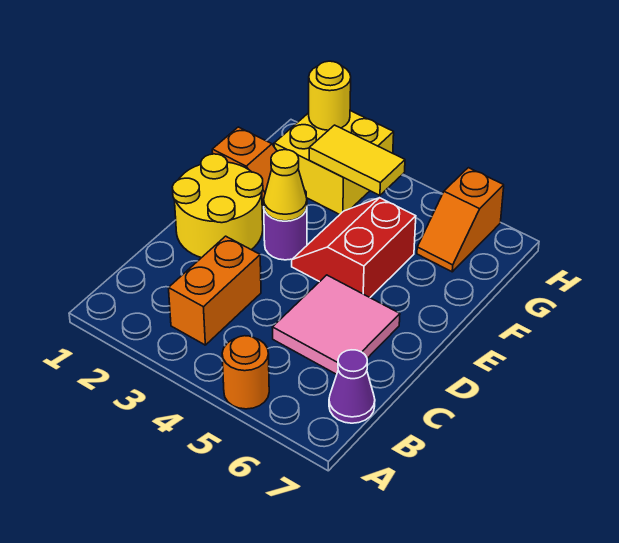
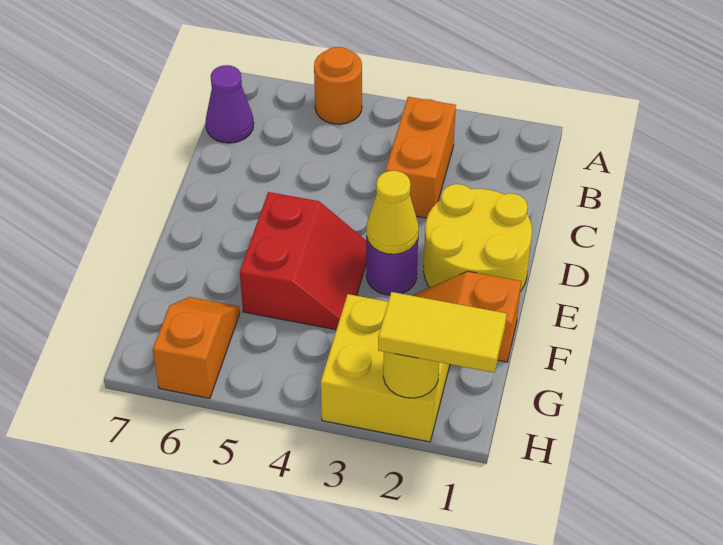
pink tile C5:D6 level 1 -> none
yellow tile G3:G4 level 2 -> yellow tile H1:H2 level 3

